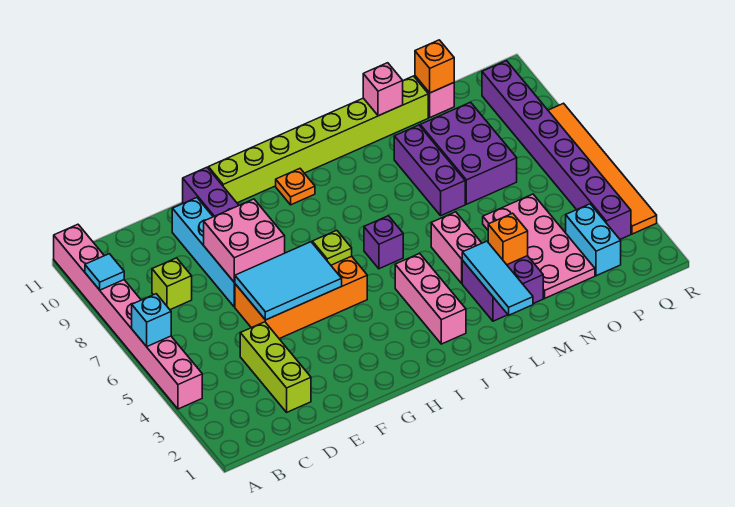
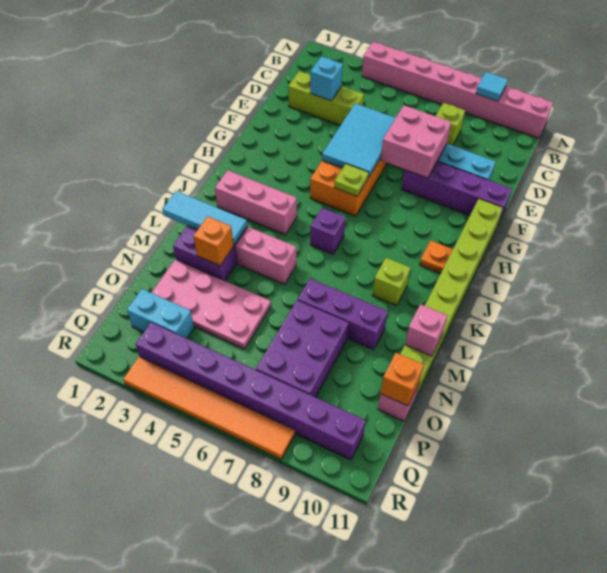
cyan brick A6 level 2 -> cyan brick D3 level 2
none -> lime brick K9 level 1
purple brick N7:O9 level 1 -> purple brick N7:P8 level 1

